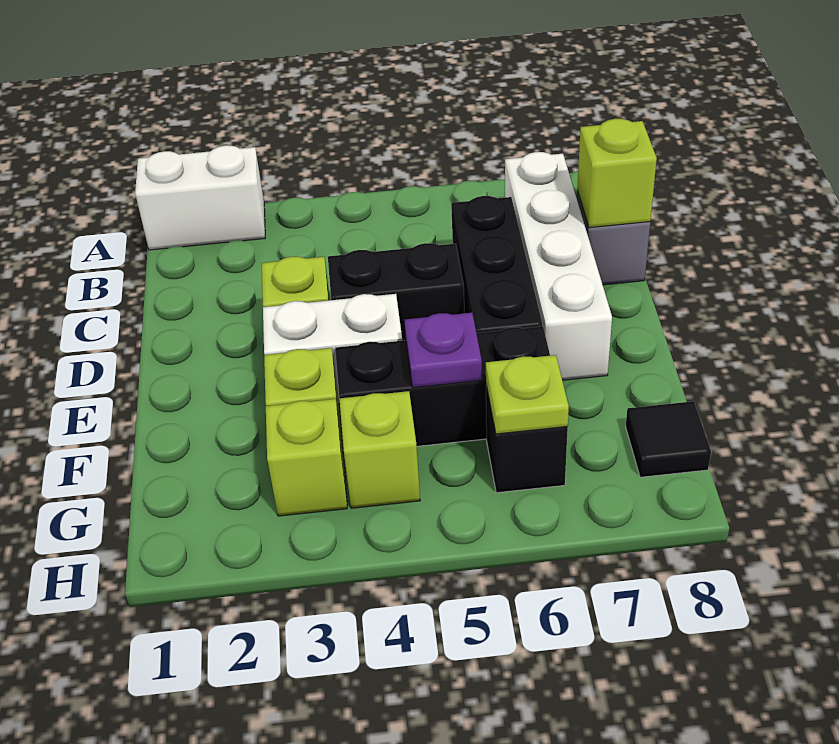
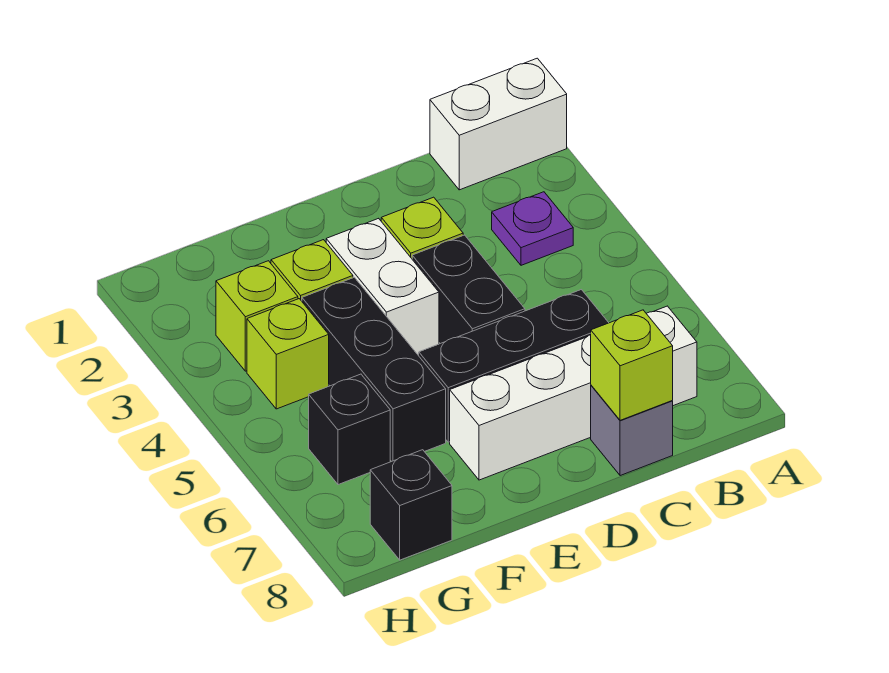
white brick A1:A2 level 1 -> white brick A1:B1 level 1
purple plate F5 level 2 -> purple plate B3 level 1
lime plate G6 level 2 -> none
black tile G8 level 1 -> black brick G8 level 1

